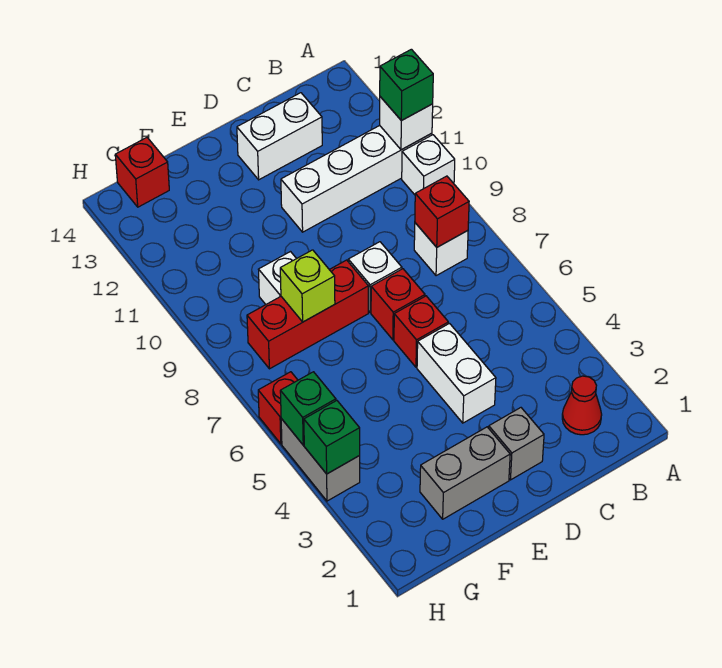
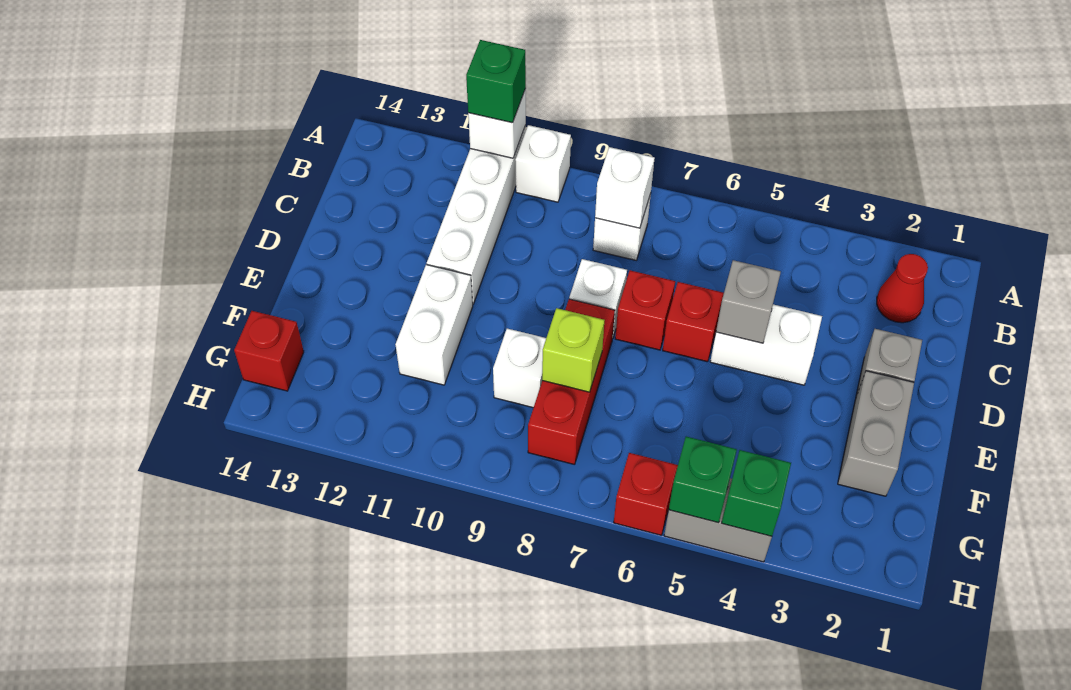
red brick B8 level 2 -> white brick B8 level 2
white brick C13:D13 level 1 -> white brick E11:F11 level 1
none -> grey brick D5 level 2

